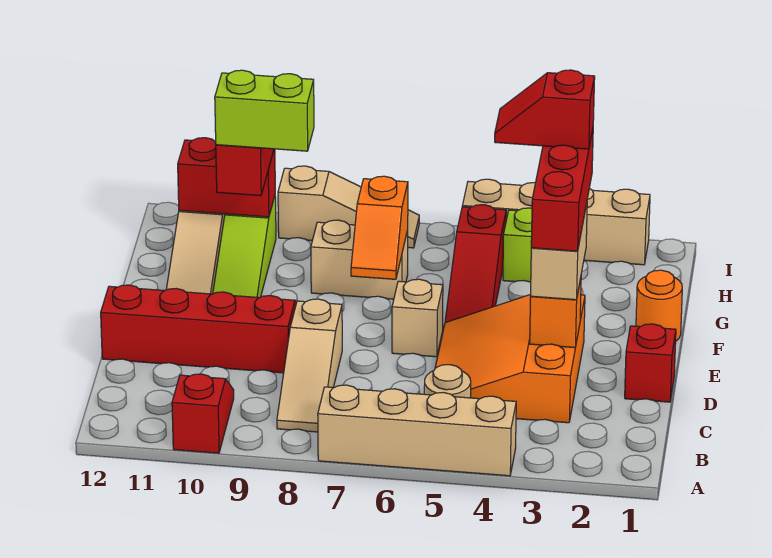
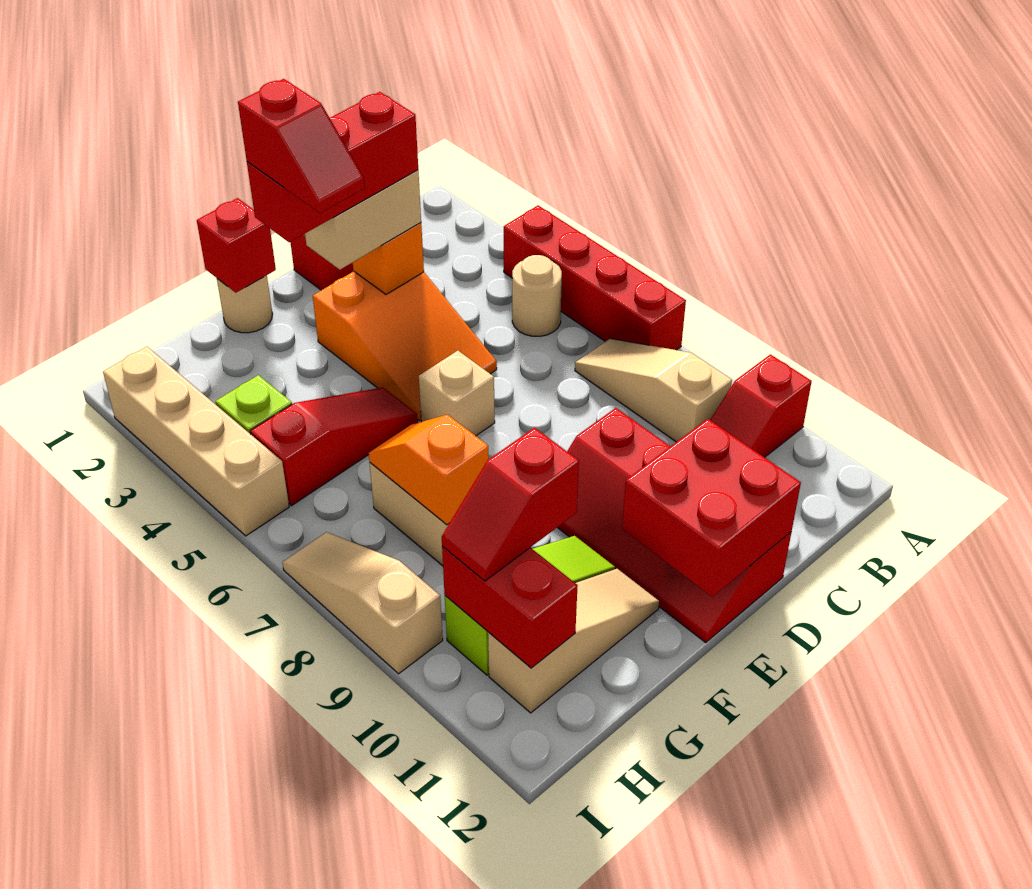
tan brick A4:A7 level 1 -> red brick A4:A7 level 1
tan slope B8:D8 level 1 top D -> tan slope B7:B9 level 1 top 9
orange slope C3:E5 level 1 top 3 -> orange slope D3:E5 level 1 top 3
none -> red brick D11:E12 level 2
orange round brick F1 level 1 -> tan round brick F1 level 1
none -> red brick F1 level 2
orange slope F7:G7 level 2 top G -> orange slope G7:G8 level 2 top 8
lime brick G9:G10 level 4 -> none

